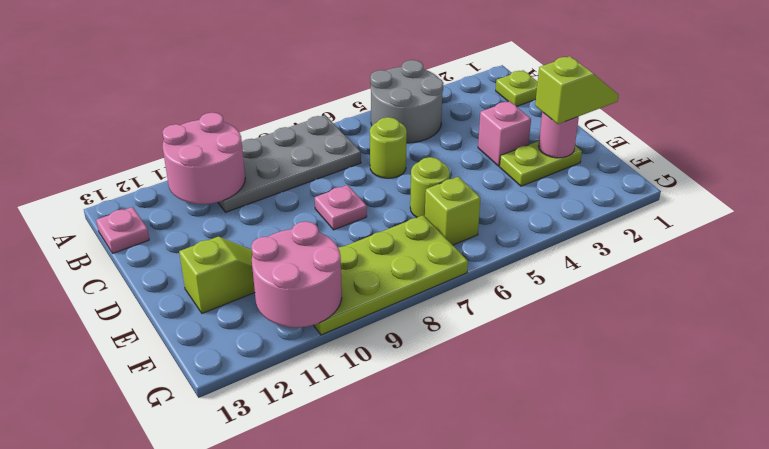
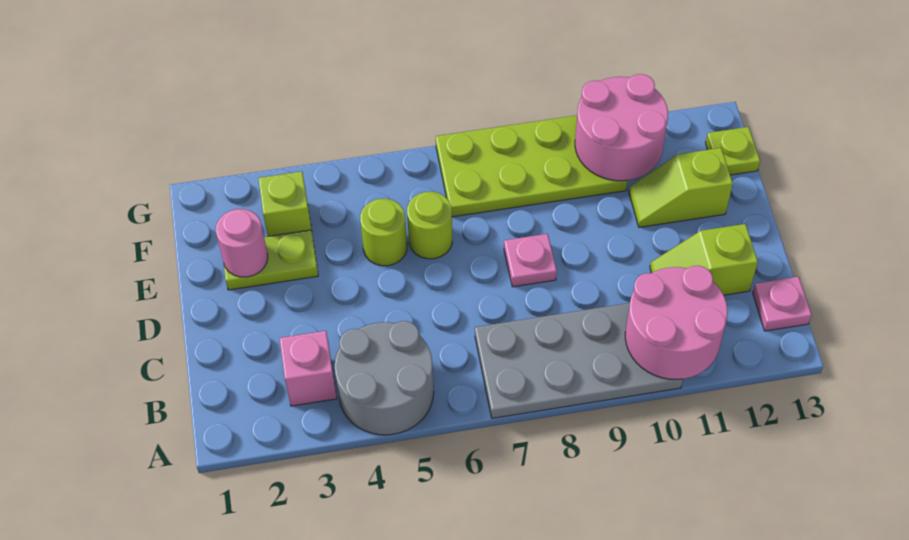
lime plate B1 level 1 -> lime plate F13 level 1
lime round brick C6 level 1 -> lime round brick E5 level 1
pink brick D3 level 1 -> pink brick B3 level 1
lime slope E1:E2 level 3 top 2 -> lime slope C11:C12 level 1 top 12
lime brick F6 level 1 -> lime brick F3 level 1

